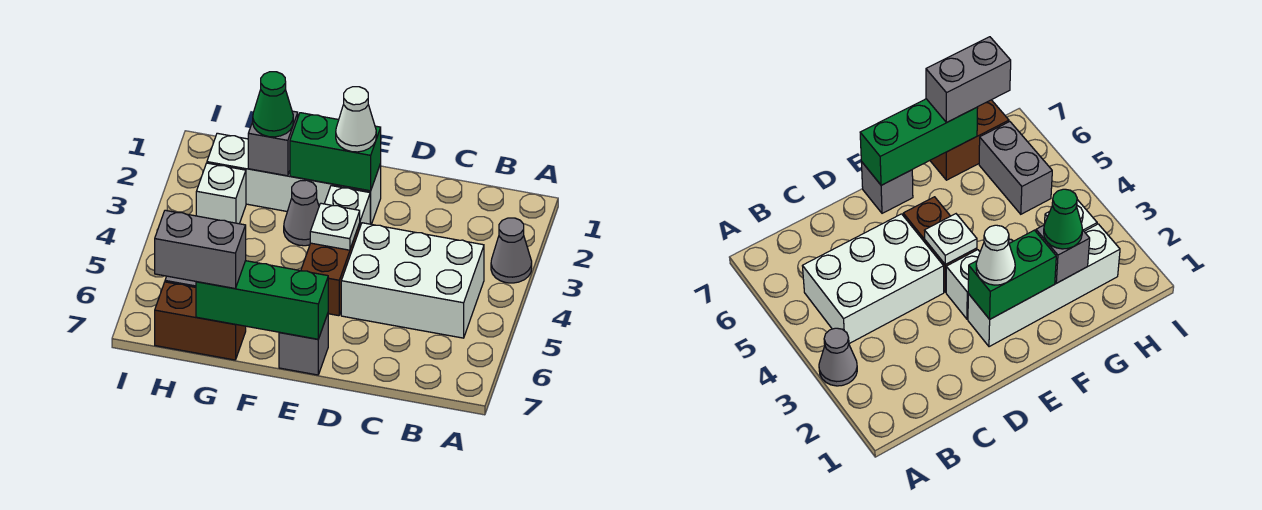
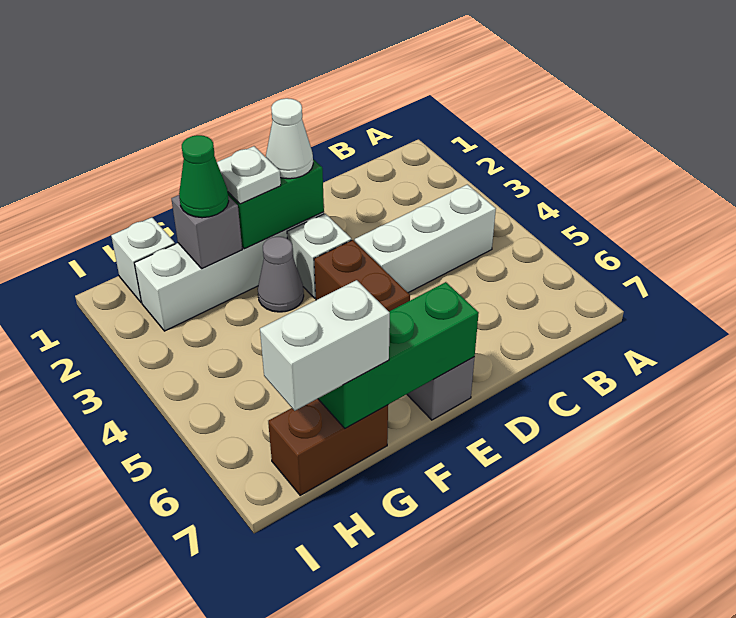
grey cone A3 level 1 -> none
white brick B4:D5 level 1 -> white brick B4:D4 level 1
white plate E4 level 2 -> white plate F2 level 3
grey brick G7:H7 level 3 -> white brick G7:H7 level 3
white brick H3 level 1 -> white brick H1 level 1
grey brick H5:H6 level 1 -> none

